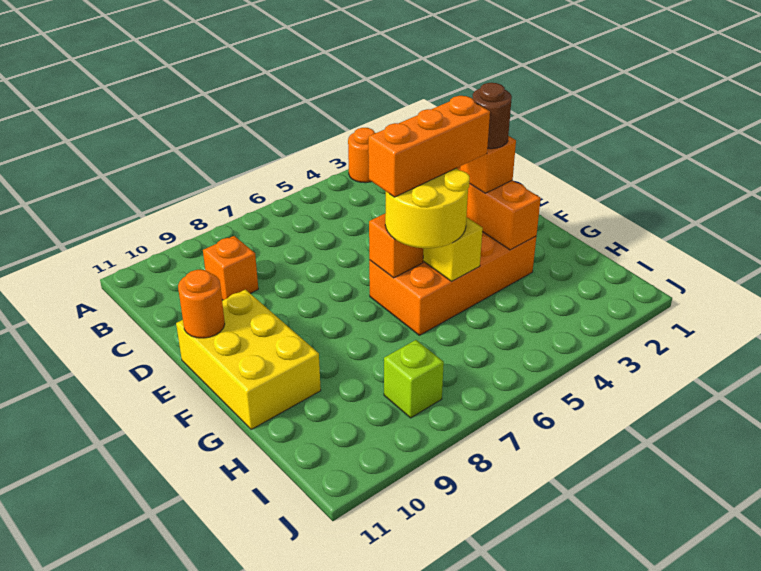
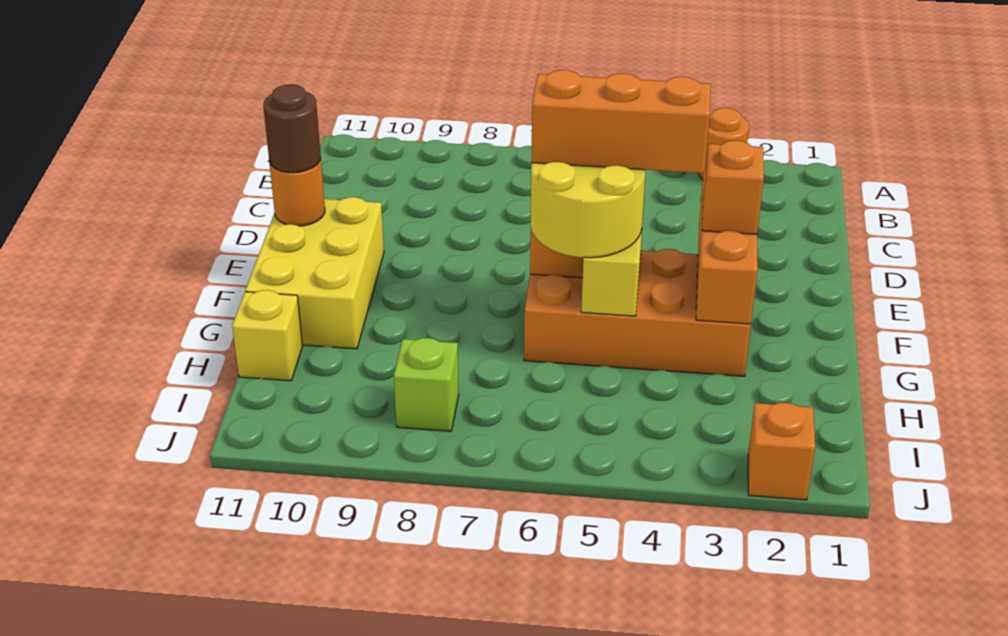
orange brick C9 level 1 -> orange brick J2 level 1
brown round brick F3 level 4 -> brown round brick E11 level 3
none -> yellow brick H11 level 1

